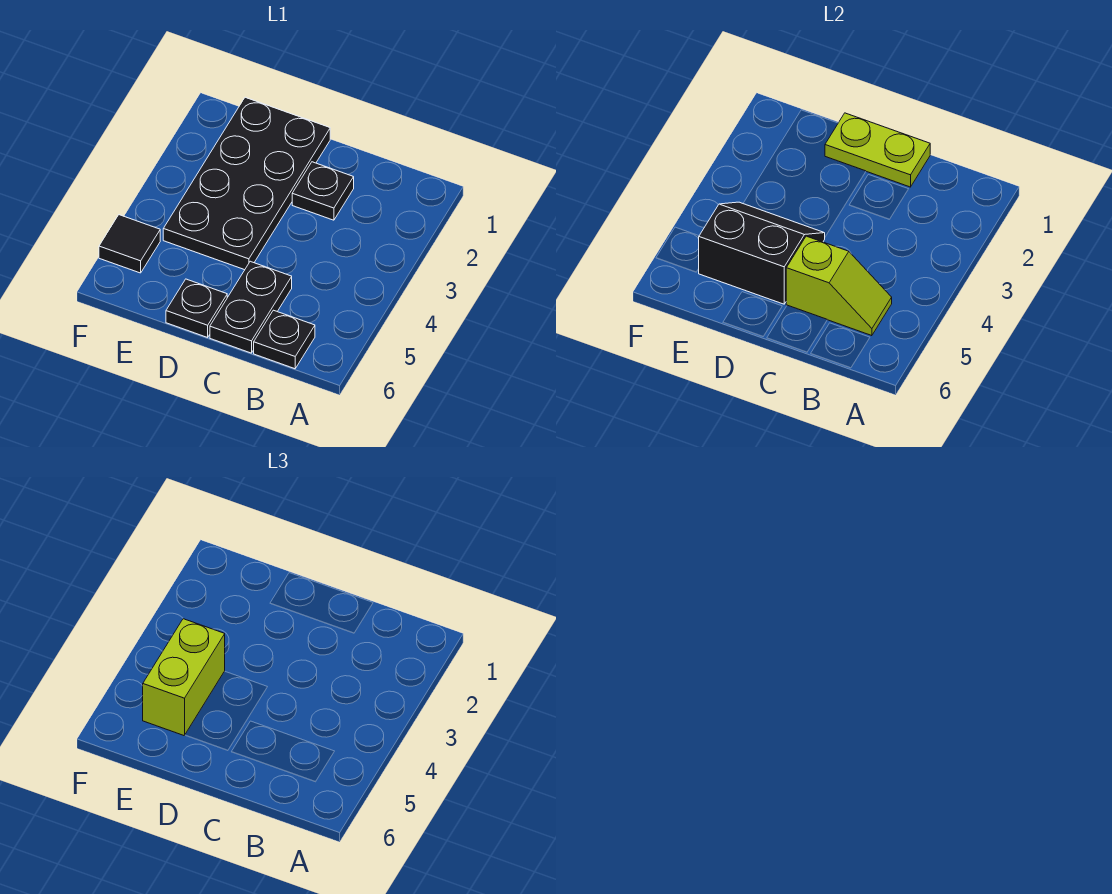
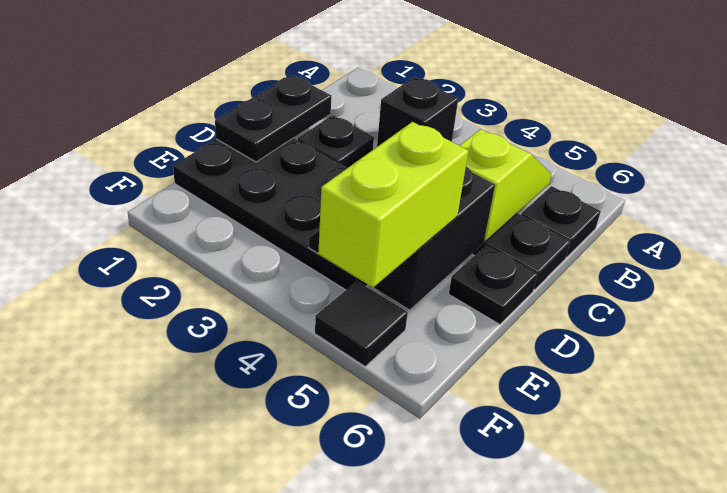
none -> black brick B3 level 1
lime plate C1:D1 level 2 -> black plate C1:D1 level 2
lime brick E4:E5 level 3 -> lime brick E5:F5 level 3

